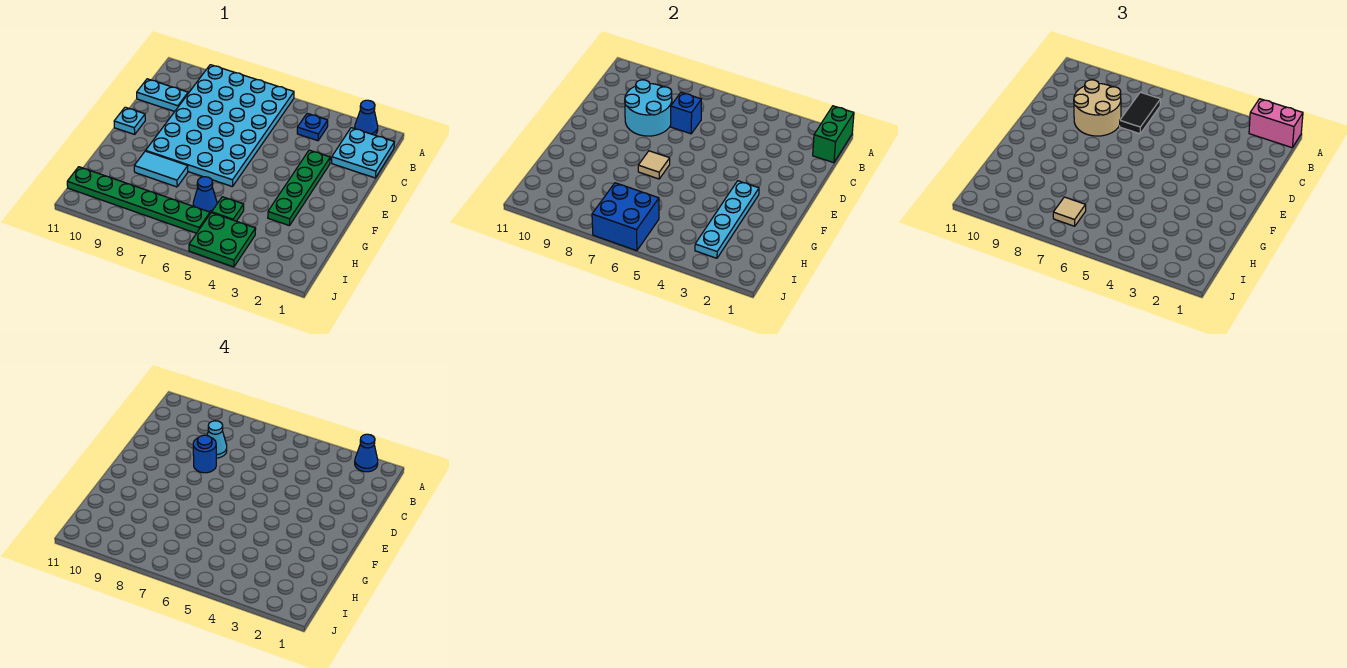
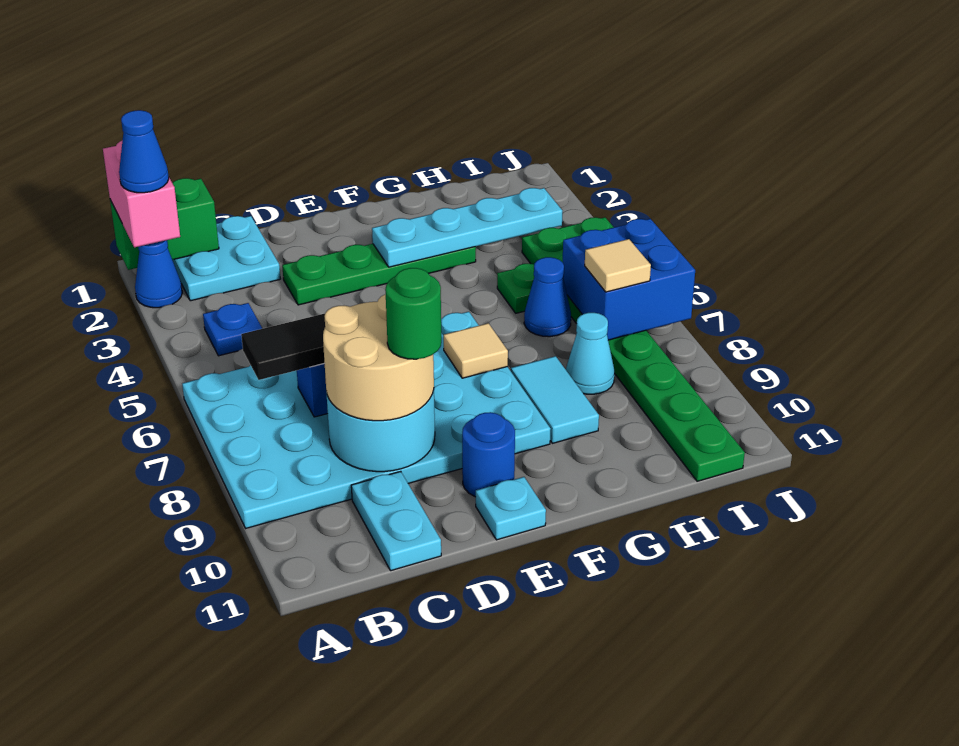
cyan cone C8 level 4 -> cyan cone H8 level 1
blue round brick D8 level 4 -> blue round brick E10 level 1
none -> green round brick D9 level 4

